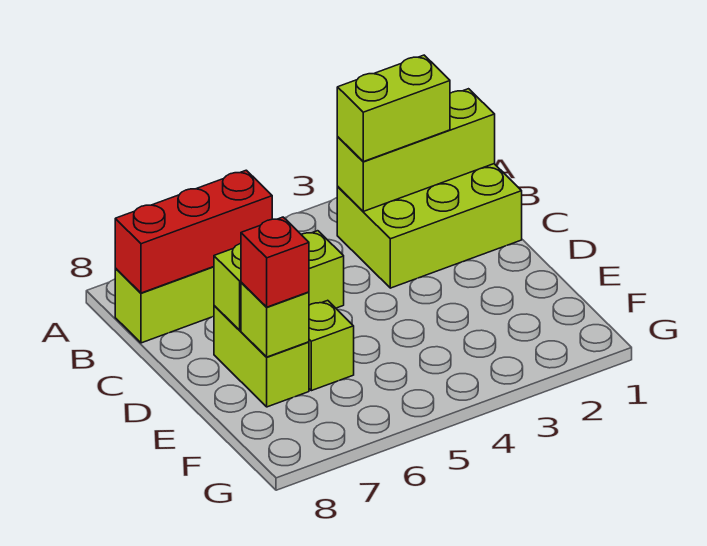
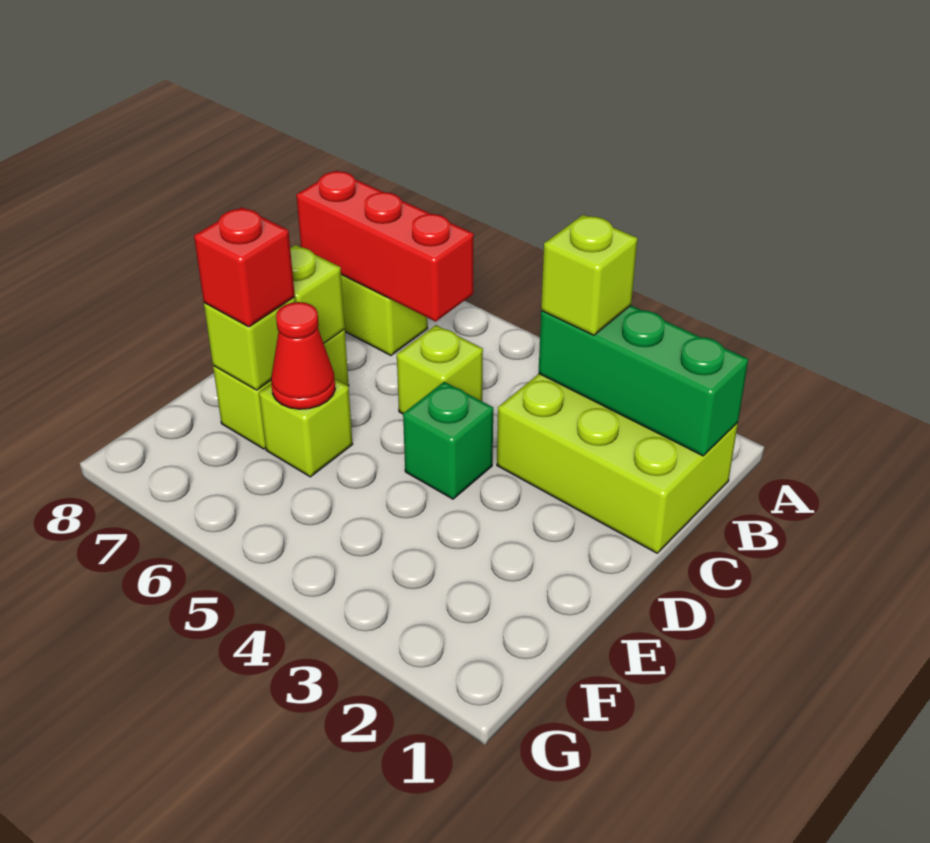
lime brick B1:B3 level 2 -> green brick B1:B3 level 2
lime brick B2:B3 level 3 -> lime brick B3 level 3
none -> green brick D4 level 1
none -> red cone E6 level 2

